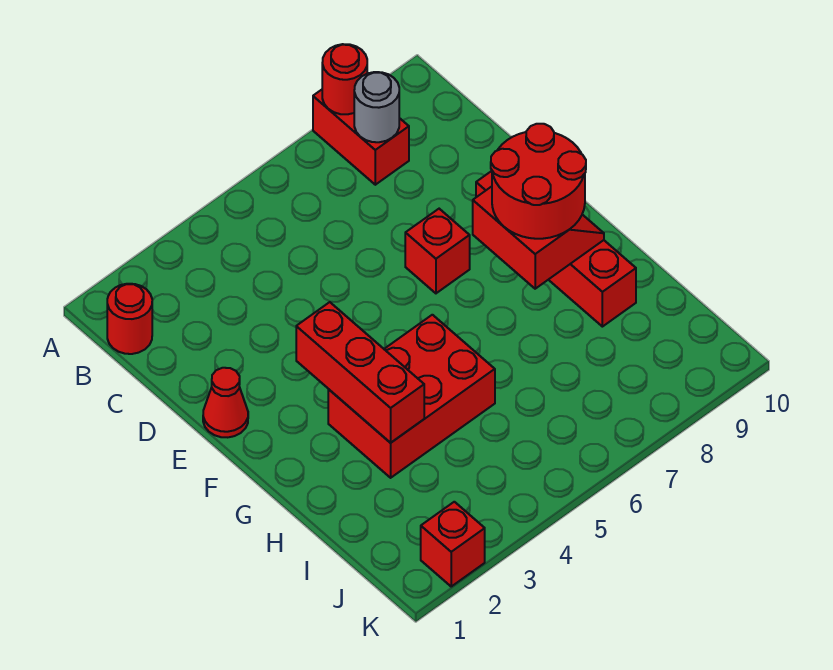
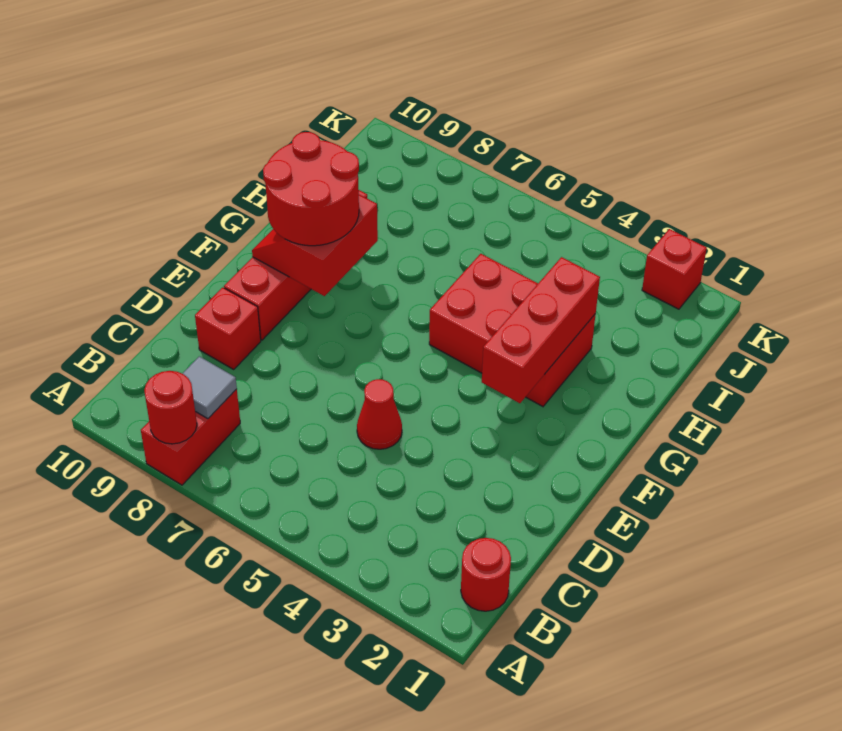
grey round brick B8 level 2 -> grey tile B8 level 2
red cone E1 level 1 -> red cone D5 level 1
red brick E7 level 1 -> red brick D9 level 1

